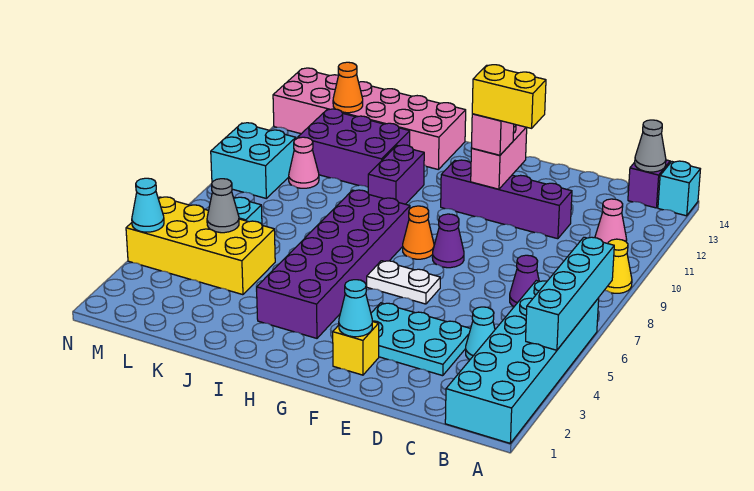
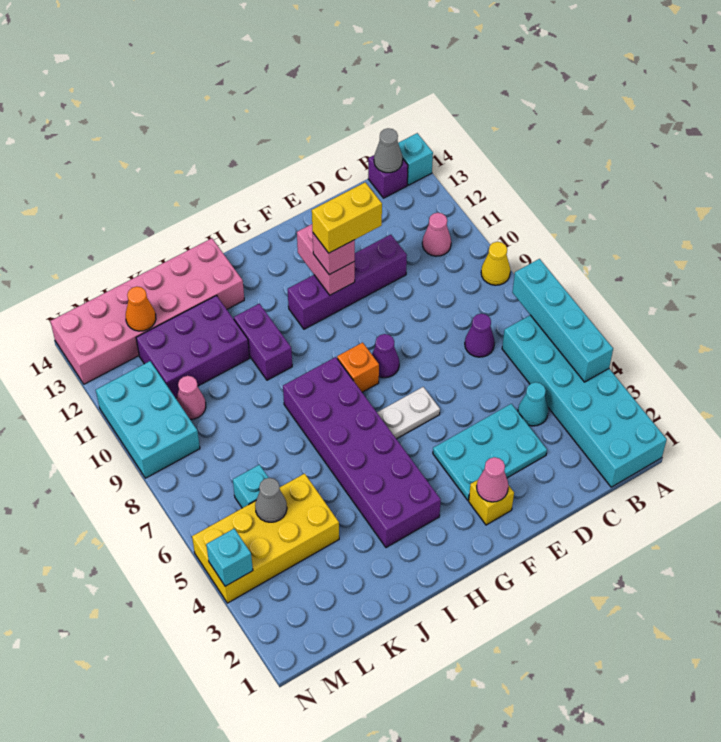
cyan cone F2 level 2 -> pink cone F2 level 2
orange cone G8 level 1 -> orange brick G8 level 1
cyan brick M9:N10 level 1 -> cyan brick M9:N11 level 1
cyan cone N4 level 2 -> cyan brick N4 level 2

